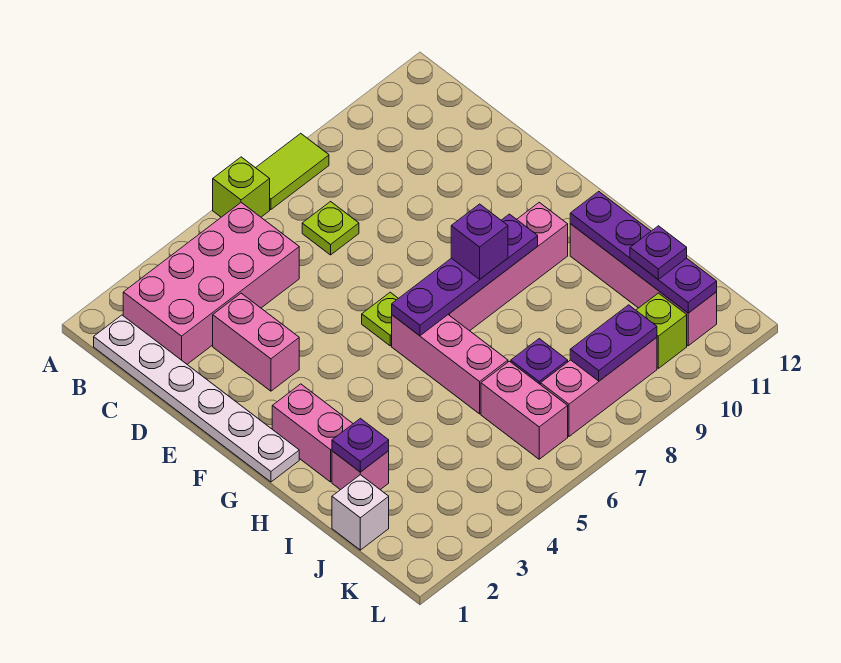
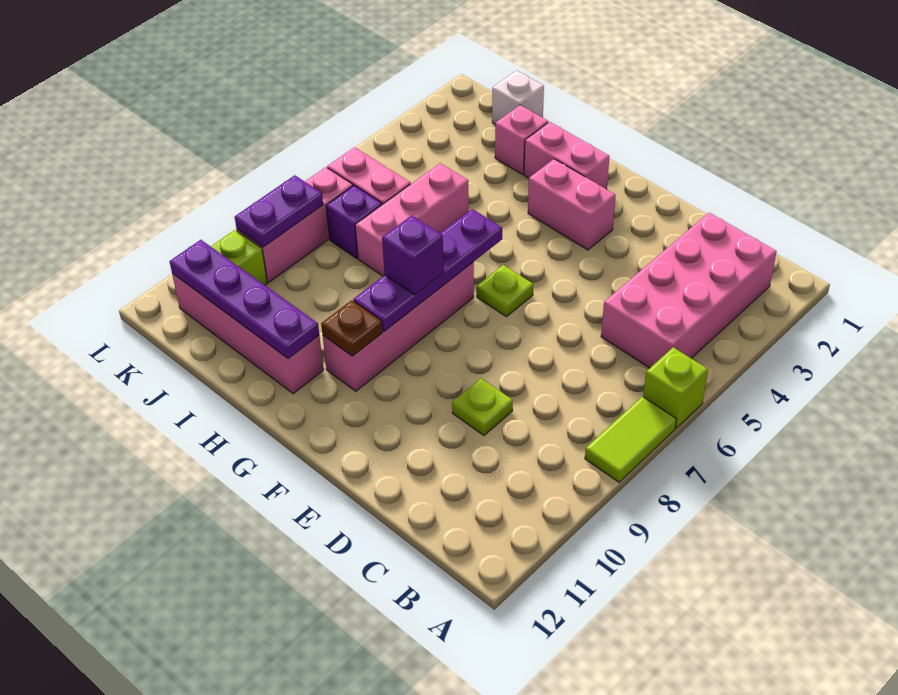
white plate B1:G1 level 1 -> none
lime plate C7 level 1 -> lime plate D9 level 1
pink brick D3:E3 level 1 -> pink brick F3:G3 level 1
pink brick G6:I6 level 1 -> pink brick I5:I7 level 1
none -> brown plate G10 level 2
purple plate I2 level 2 -> none
purple plate J11 level 3 -> none

